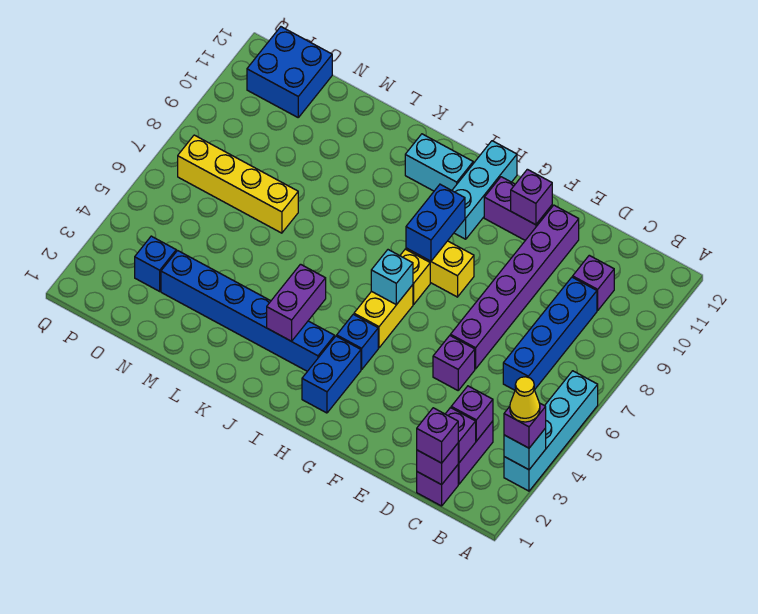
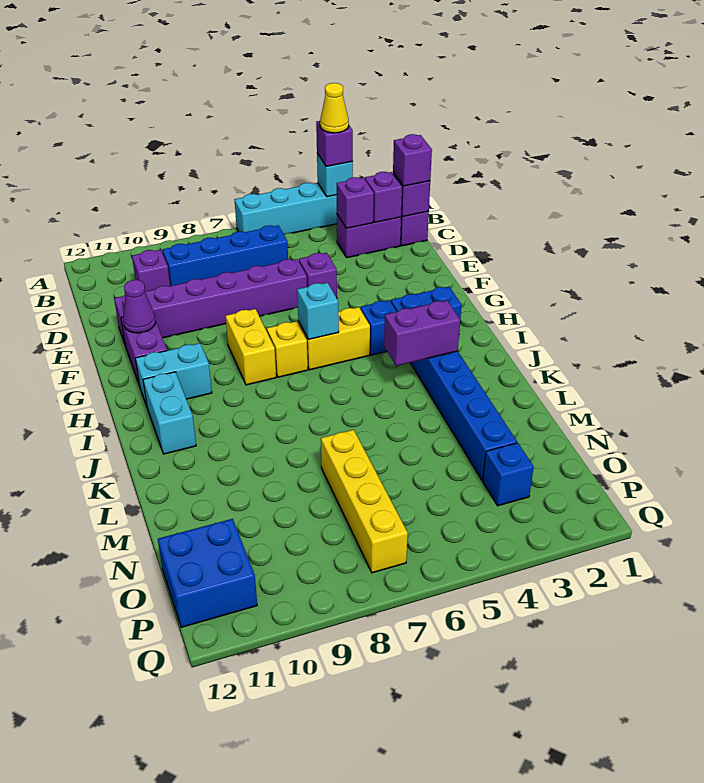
purple brick F11 level 2 -> purple cone F11 level 2
blue brick H8:H9 level 2 -> none
cyan brick H10:H12 level 1 -> cyan brick H10:H11 level 1

